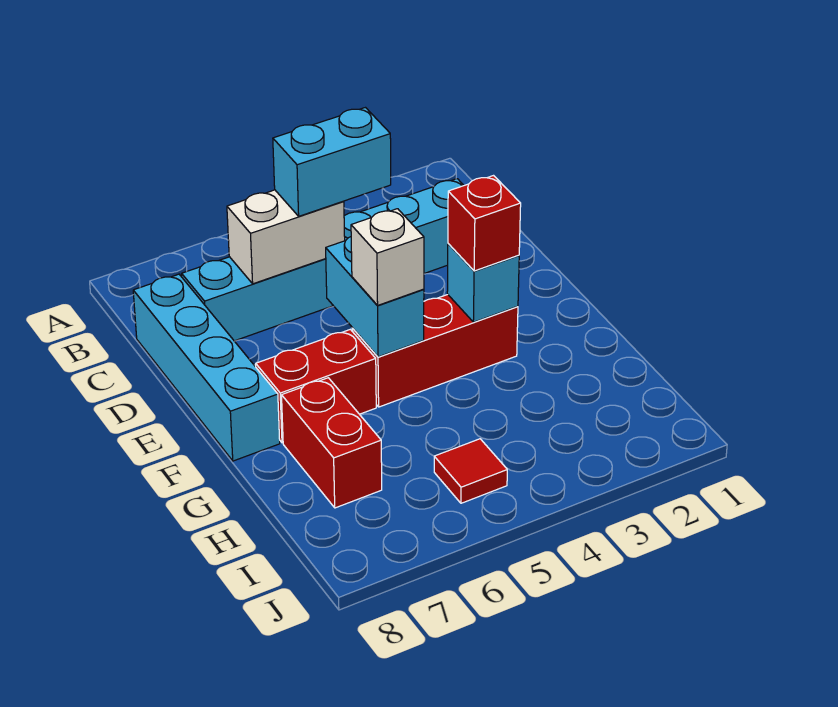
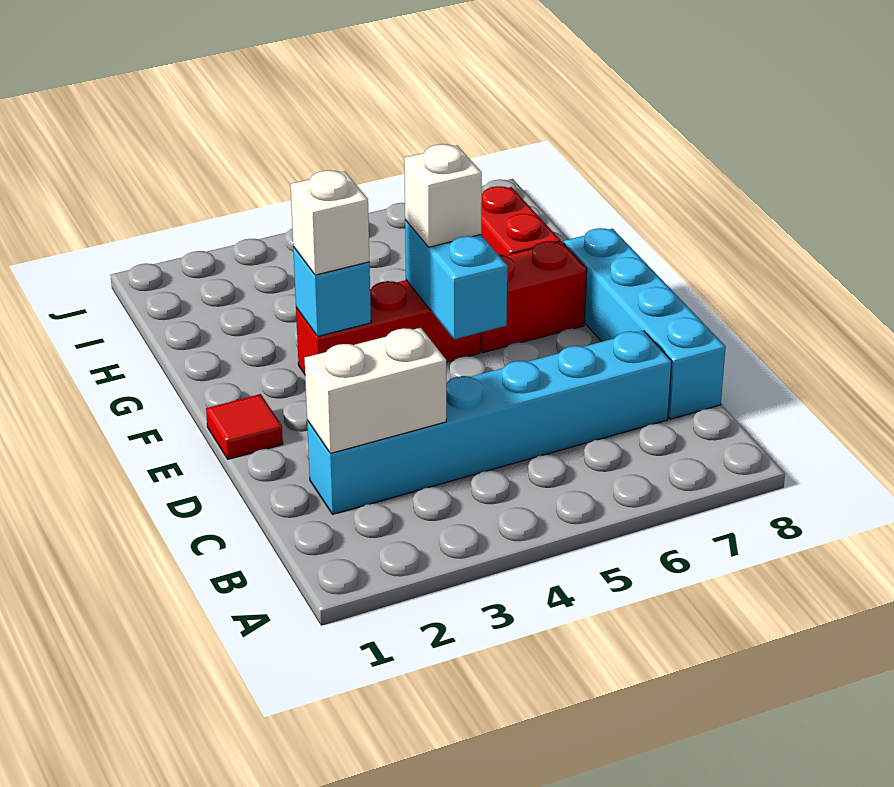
cyan brick C4:C5 level 3 -> none
white brick C5:C6 level 2 -> white brick C2:C3 level 2
red brick F3 level 3 -> white brick F3 level 3
red tile I5 level 1 -> red tile E1 level 1

